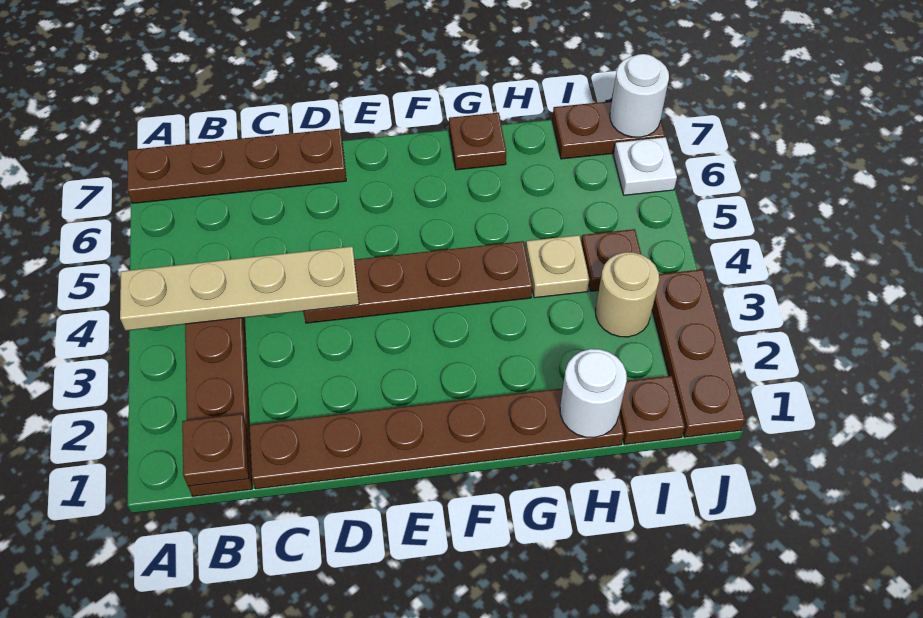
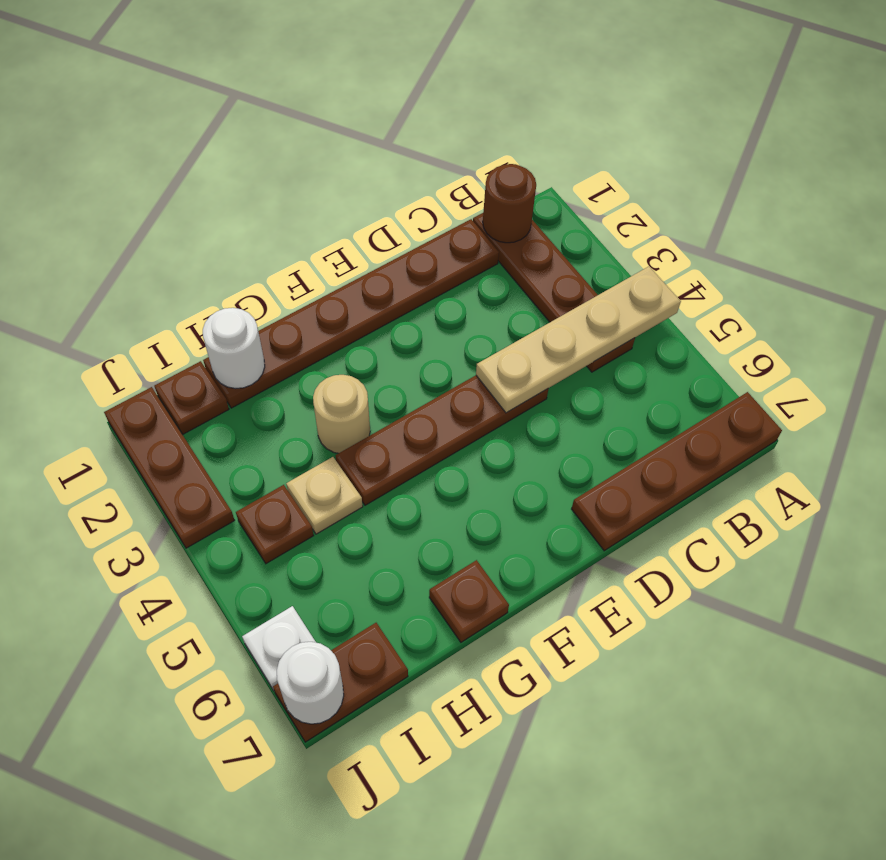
brown plate B1 level 2 -> brown round brick B1 level 2
tan round brick I3 level 1 -> tan round brick G3 level 1

